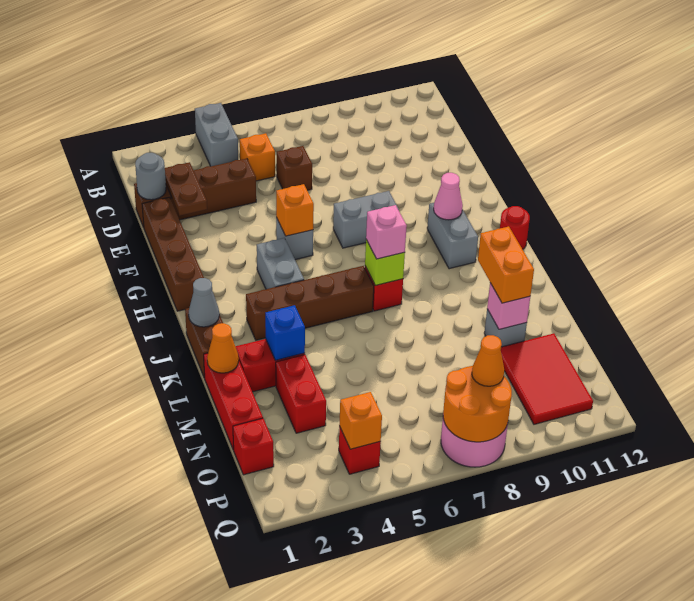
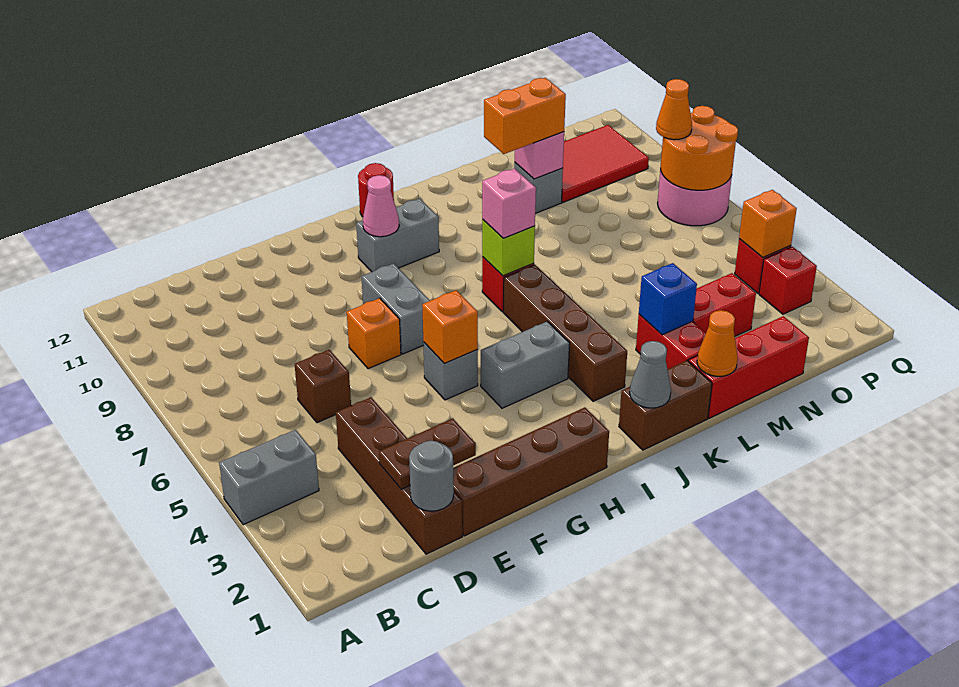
orange brick C5 level 1 -> orange brick F7 level 1
red brick O1 level 1 -> red brick P3 level 1

